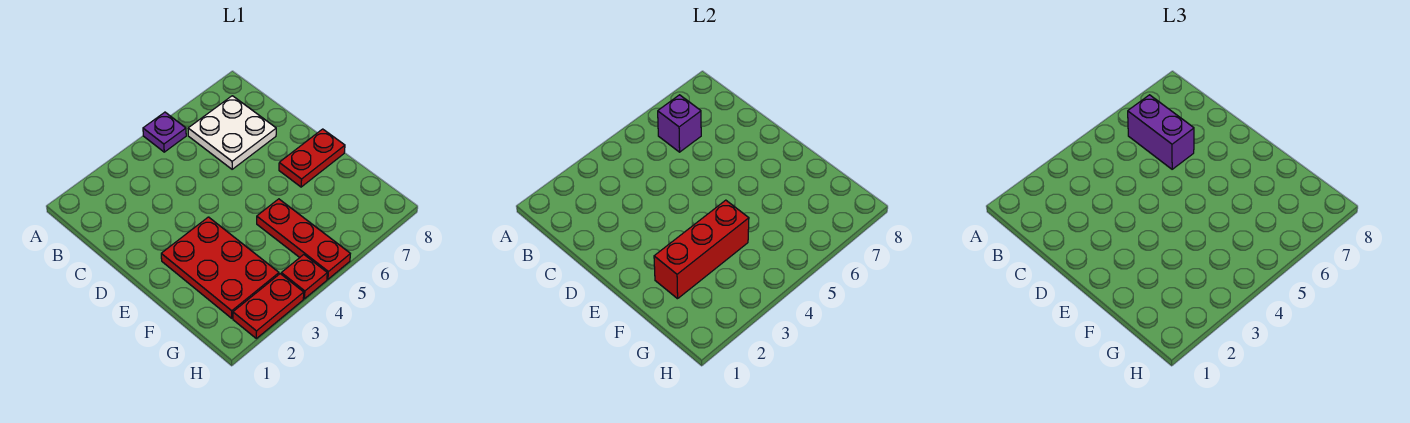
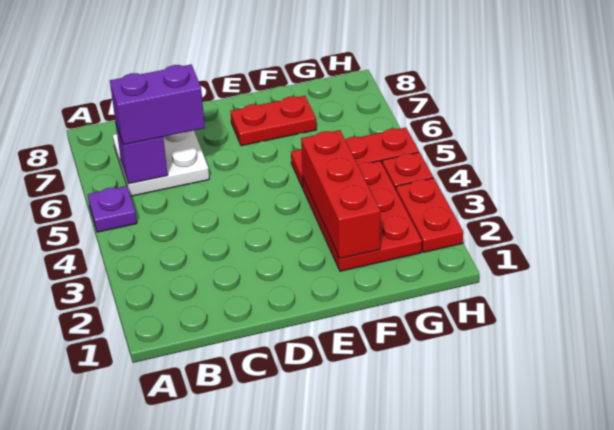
red plate E2:G3 level 1 -> red plate F2:G4 level 1
red plate E7:E8 level 1 -> red plate E7:F7 level 1

